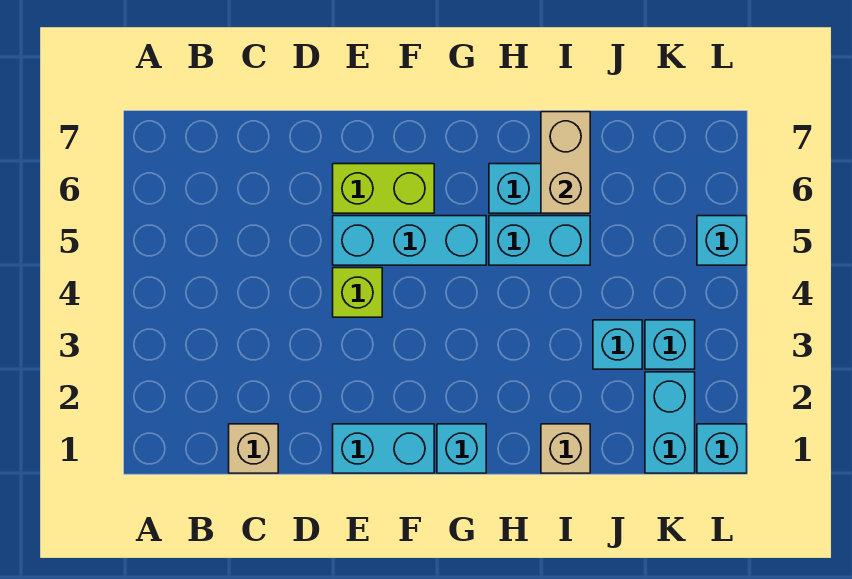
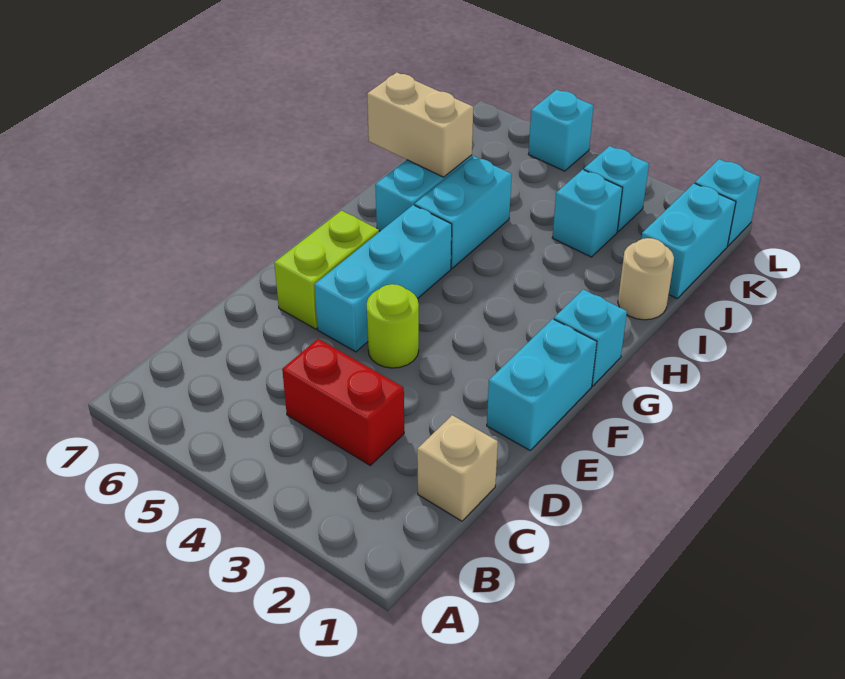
none -> red brick C3:C4 level 1
lime brick E4 level 1 -> lime round brick E4 level 1
tan brick I1 level 1 -> tan round brick I1 level 1
cyan brick K1:K2 level 1 -> cyan brick J1:K1 level 1

